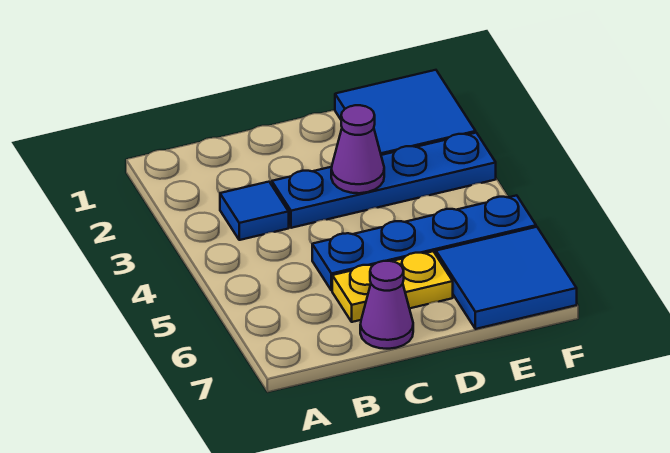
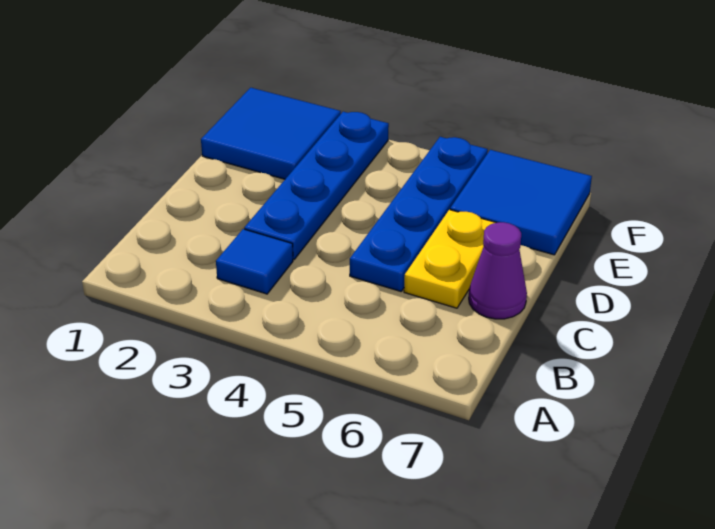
purple cone D3 level 2 -> none

